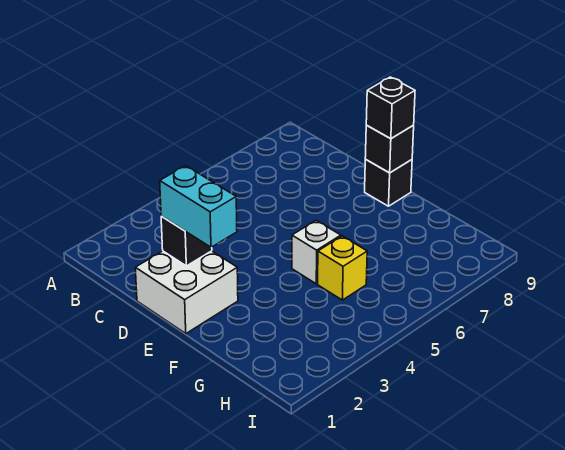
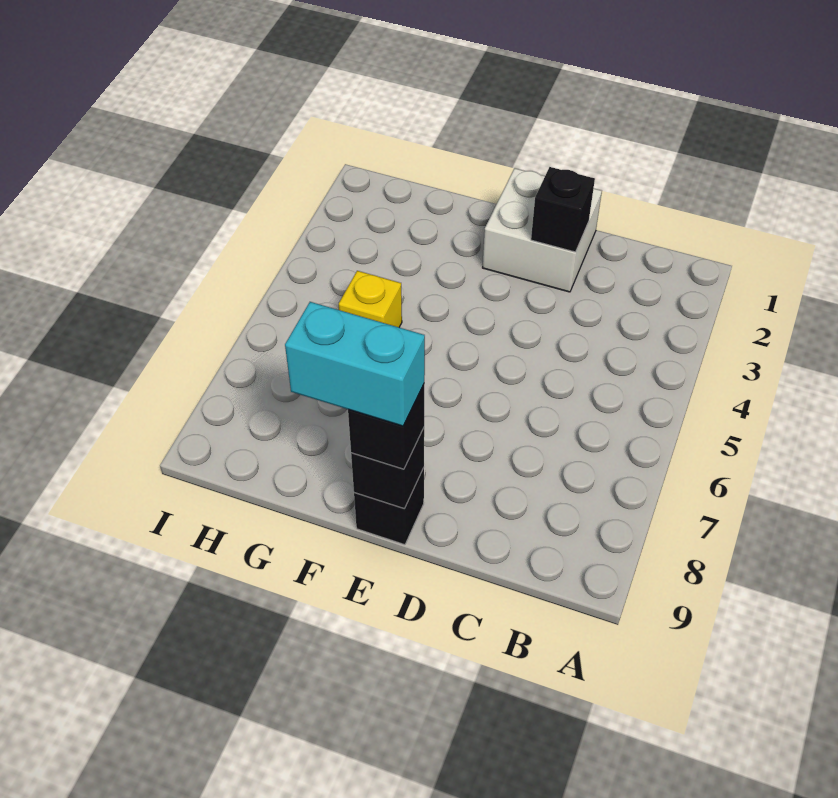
cyan brick D2:E2 level 3 -> cyan brick E9:F9 level 4
white brick F5 level 1 -> none

